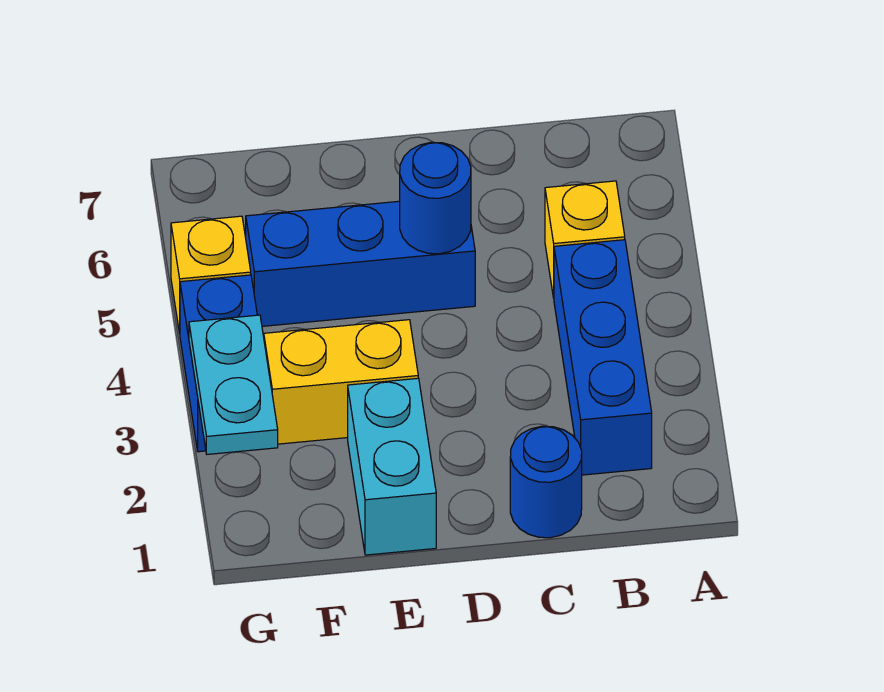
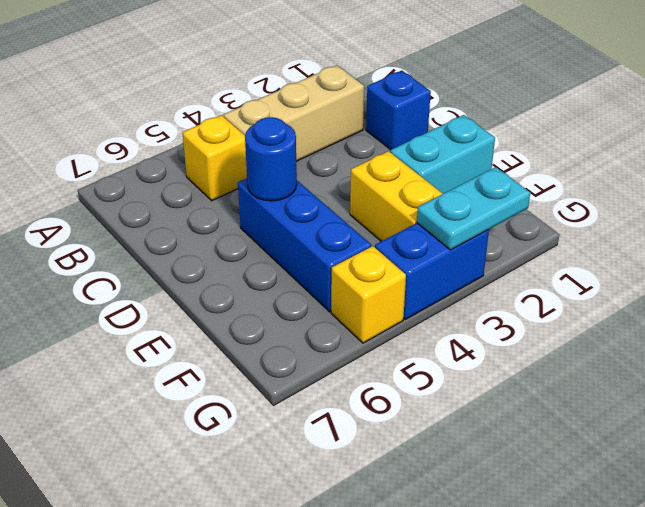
blue brick B2:B4 level 1 -> tan brick B2:B4 level 1
blue round brick C1 level 1 -> blue brick C1 level 1

